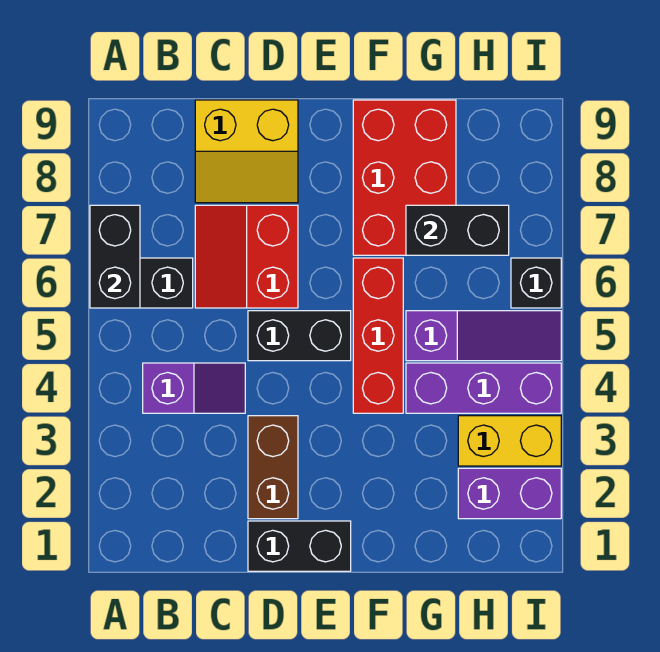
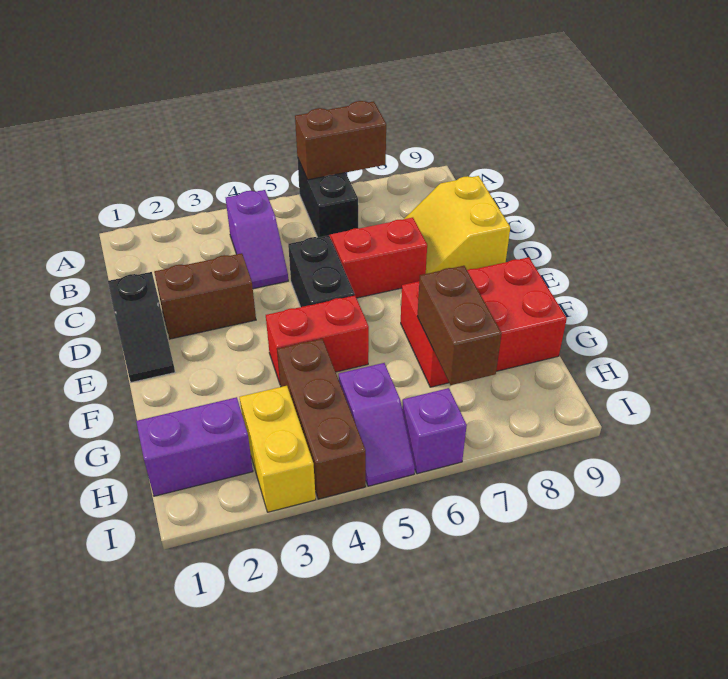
black brick A6:A7 level 2 -> brown brick A6:A7 level 2
black brick D1:E1 level 1 -> black slope D1:E1 level 1 top D
red brick F4:F6 level 1 -> red brick F4:F5 level 1
purple brick G4:I4 level 1 -> brown brick G4:I4 level 1
purple slope G5:I5 level 1 top G -> purple slope H5:I5 level 1 top H
black brick G7:H7 level 2 -> brown brick G7:H7 level 2
purple brick H2:I2 level 1 -> purple brick H1:H2 level 1
black brick I6 level 1 -> purple brick I6 level 1

